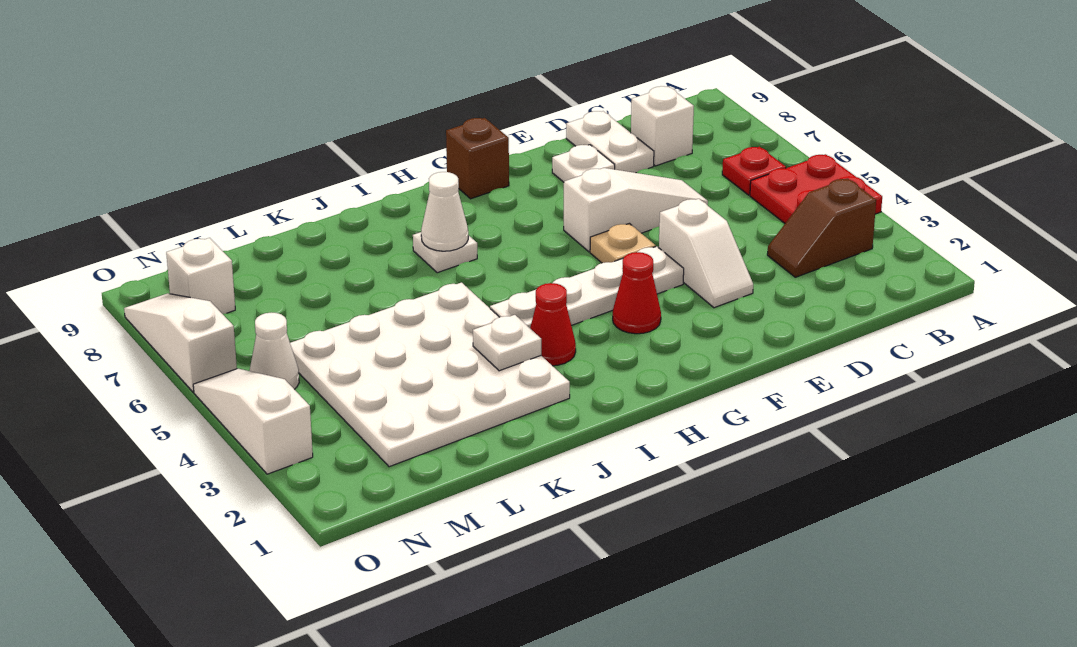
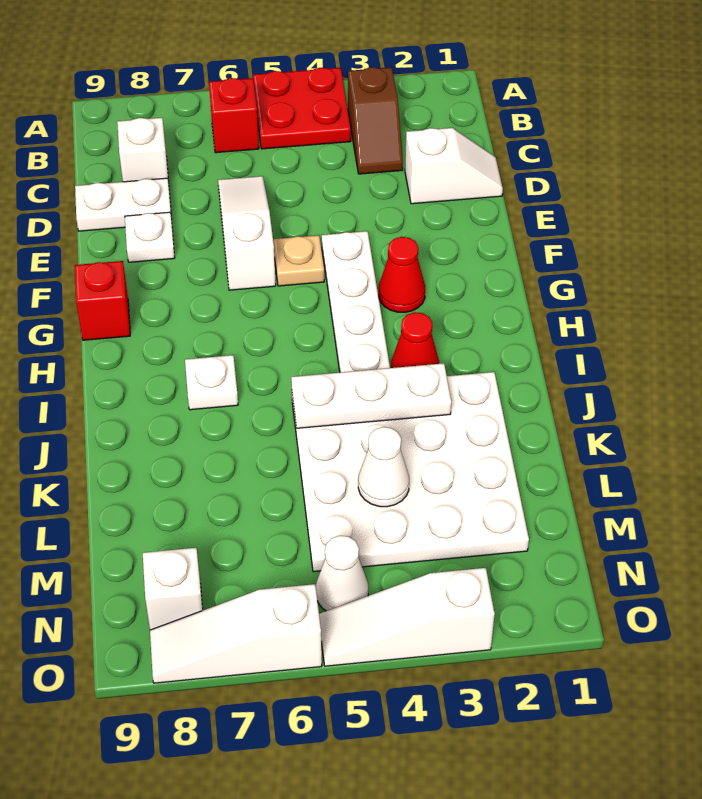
red plate B6 level 1 -> red brick B6 level 1
white slope E3:E4 level 1 top 4 -> white slope D1:D2 level 1 top 2
brown brick G9 level 1 -> red brick G9 level 1
white cone I7 level 2 -> white cone L4 level 2
white plate J3 level 2 -> white plate J3:J5 level 2

